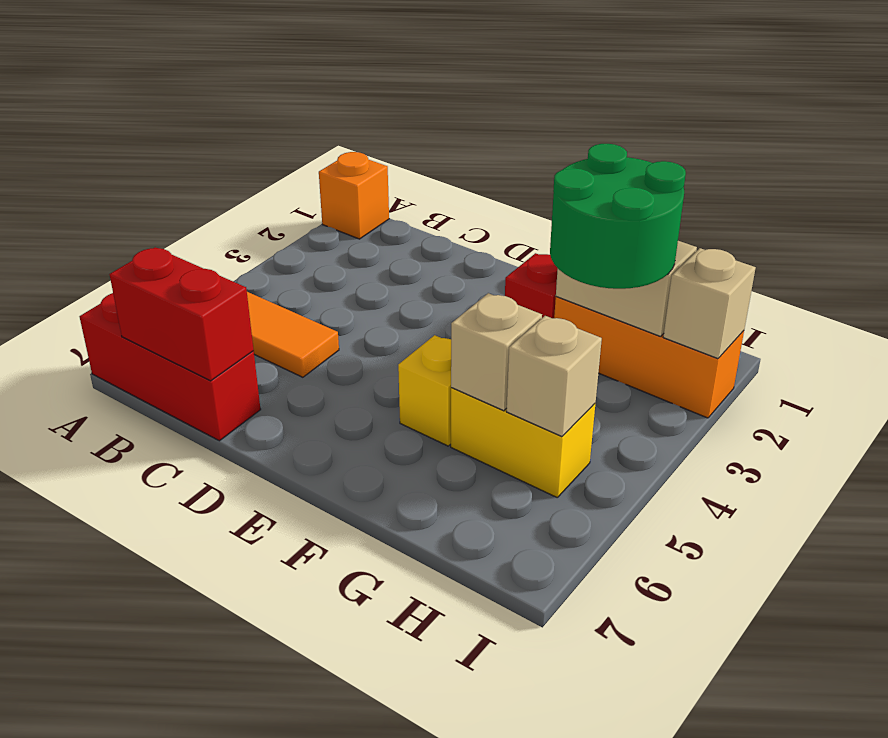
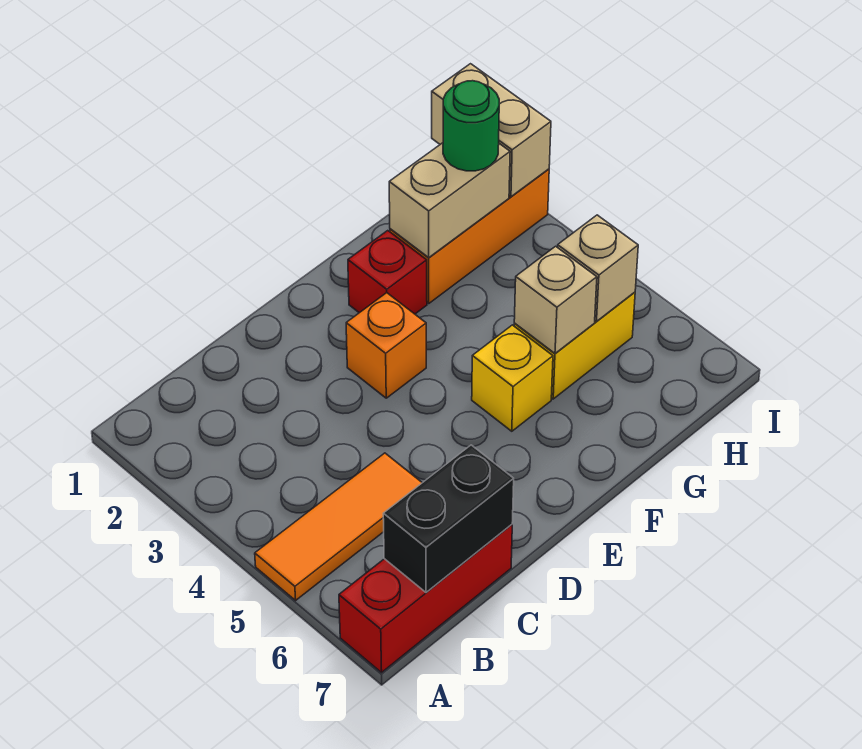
orange brick A1 level 1 -> orange brick E3 level 1
red brick B7:C7 level 2 -> black brick B7:C7 level 2
green round brick G2:H3 level 3 -> green round brick H2 level 3
tan brick I2 level 2 -> tan brick I1:I2 level 2

